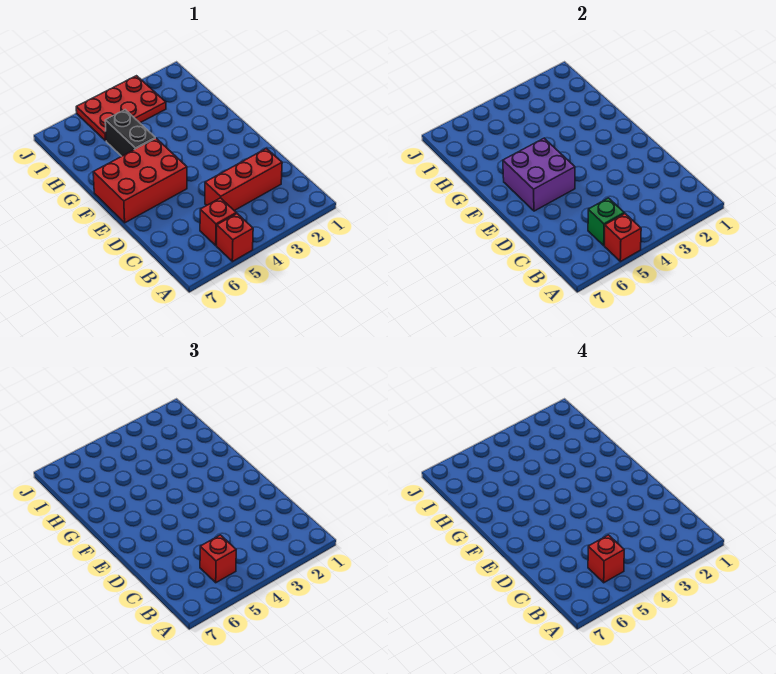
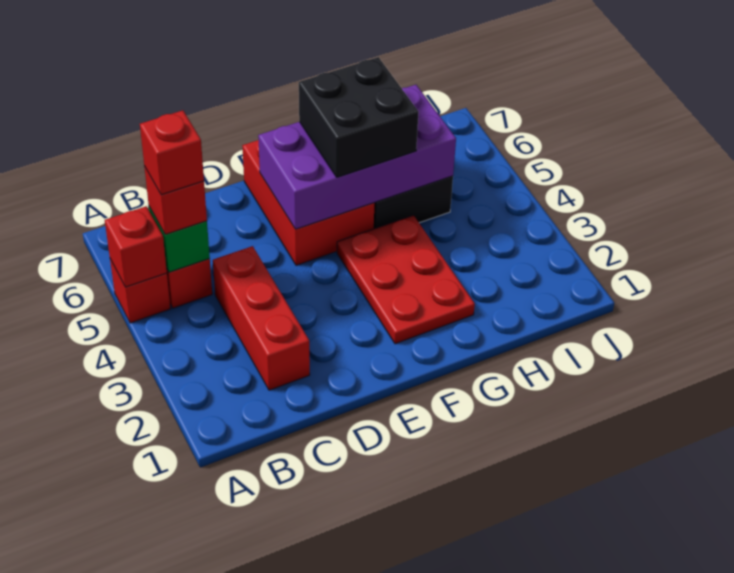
purple brick E5:F6 level 2 -> purple brick E5:H6 level 2
none -> black brick F5:G6 level 3
red plate I3:J5 level 1 -> red plate F2:G4 level 1

